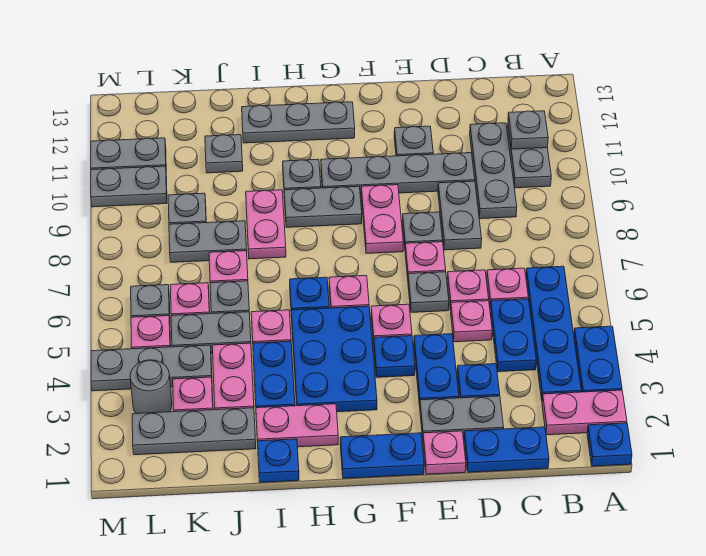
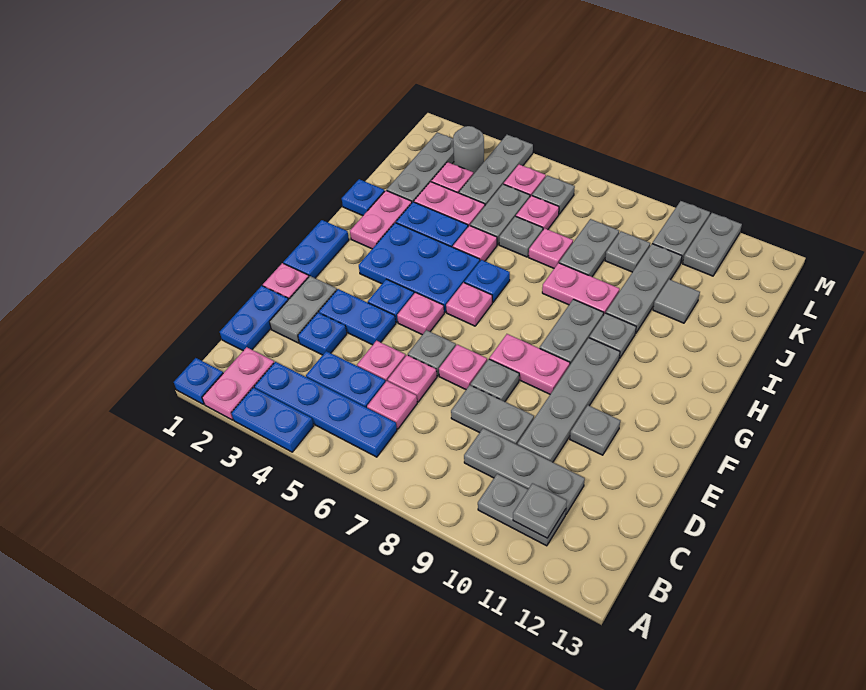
grey plate G12:I12 level 1 -> grey plate I10:K10 level 1
grey plate J11 level 1 -> grey tile J11 level 1

